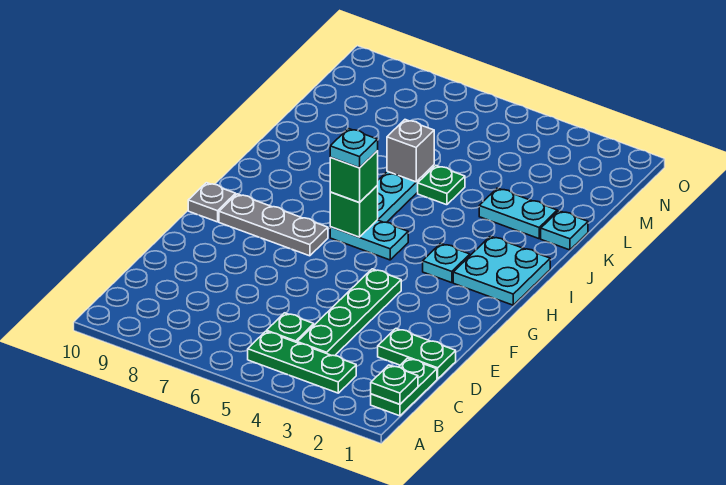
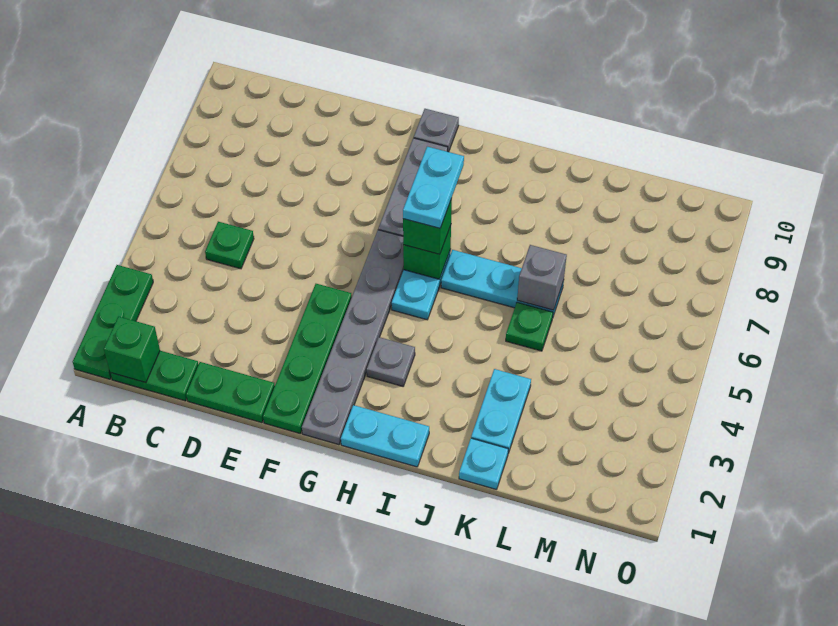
green plate B1 level 2 -> green brick B1 level 2
green plate B3:B5 level 1 -> green plate A1:A3 level 1
green plate C4:F4 level 1 -> green plate F1:F4 level 1
green plate D1:D2 level 1 -> green plate D1:E1 level 1
none -> grey plate G1:G6 level 1
cyan plate H1:I2 level 1 -> cyan plate H1:I1 level 1
cyan plate H3 level 1 -> grey plate H3 level 1
cyan plate H6 level 4 -> cyan plate H6:H7 level 4

